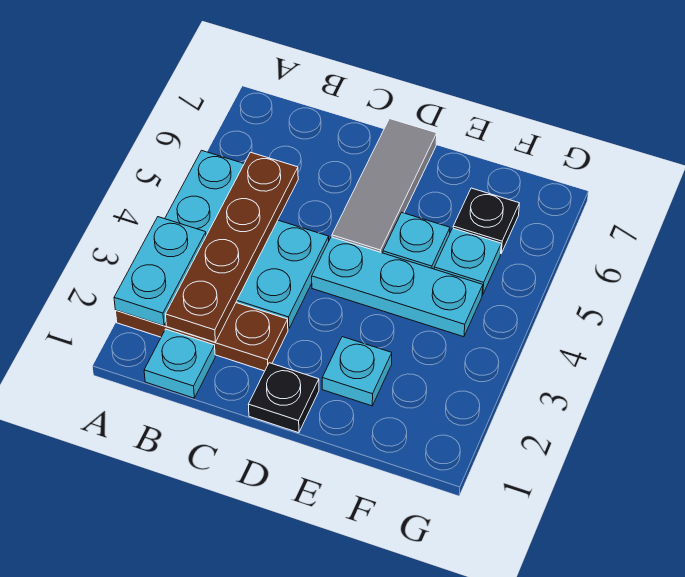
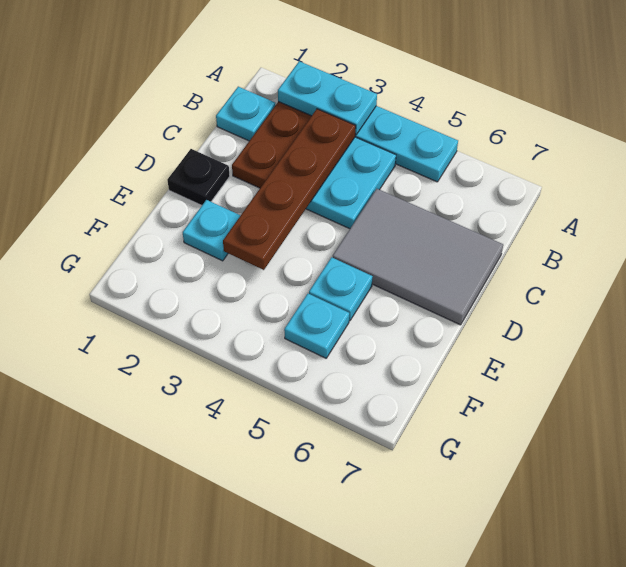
brown plate B2:B5 level 2 -> brown plate B3:E3 level 2
cyan plate D4:F4 level 1 -> none
grey tile D5:D7 level 1 -> grey tile C5:D7 level 1
black plate F6 level 1 -> none

